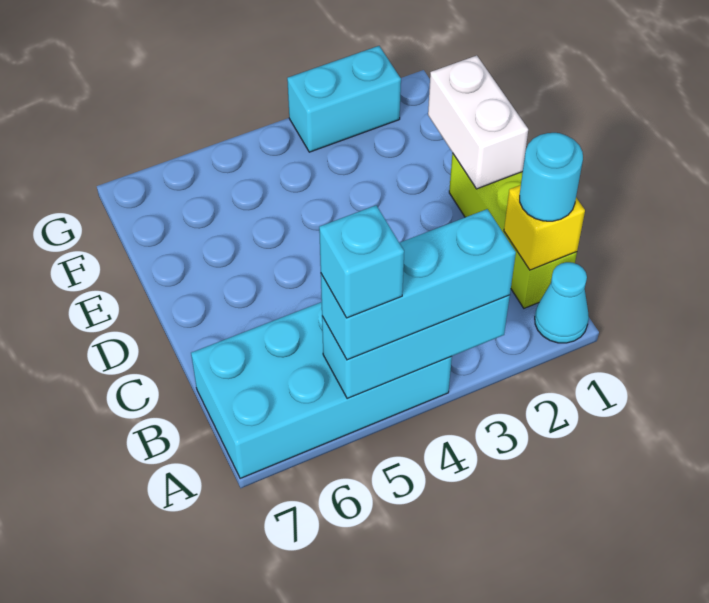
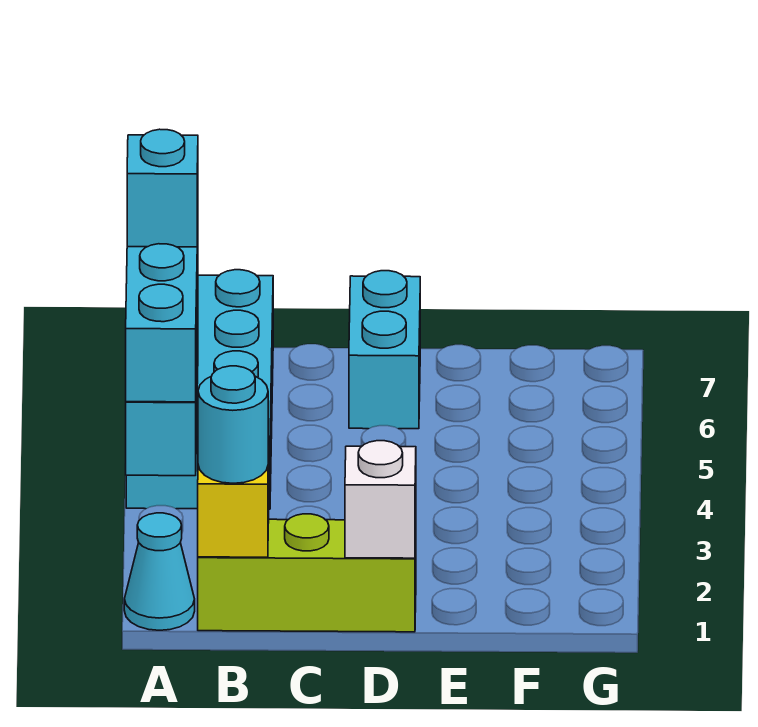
white brick D1:E1 level 2 -> white brick D1 level 2
cyan brick G2:G3 level 1 -> cyan brick D6:D7 level 1

